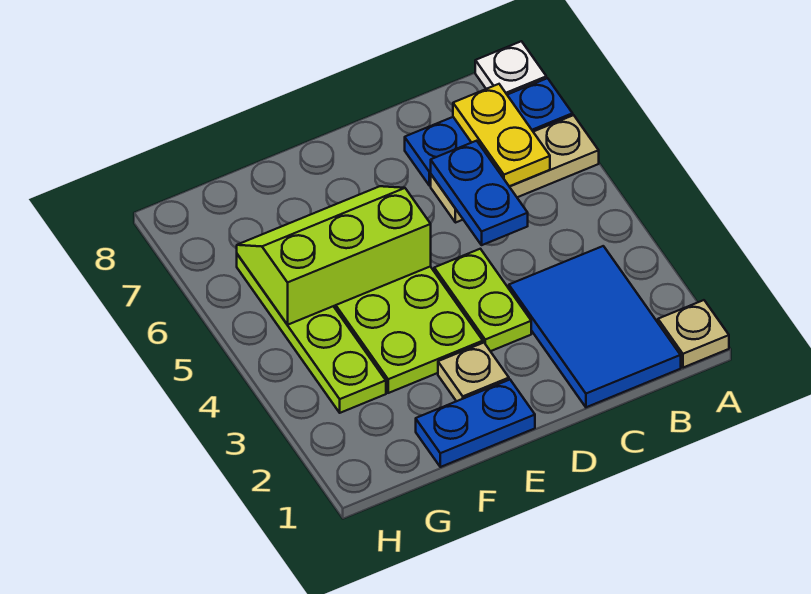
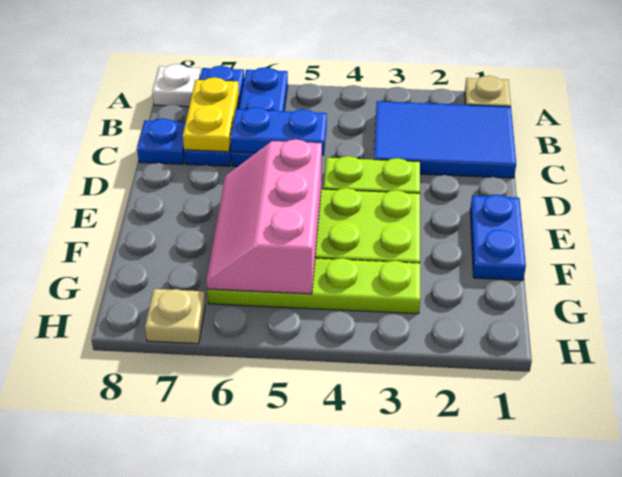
tan plate A6:C6 level 1 -> blue plate A6:C6 level 1
yellow plate B6:B7 level 2 -> yellow plate B7:C7 level 2
none -> blue plate C8 level 1
tan plate E2 level 1 -> tan plate H7 level 1
lime slope E5:G6 level 2 top 5 -> pink slope E5:G6 level 2 top 5

